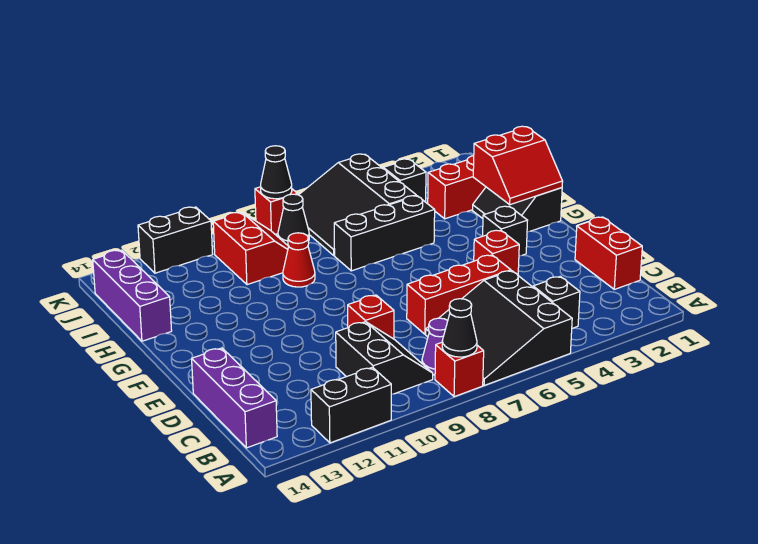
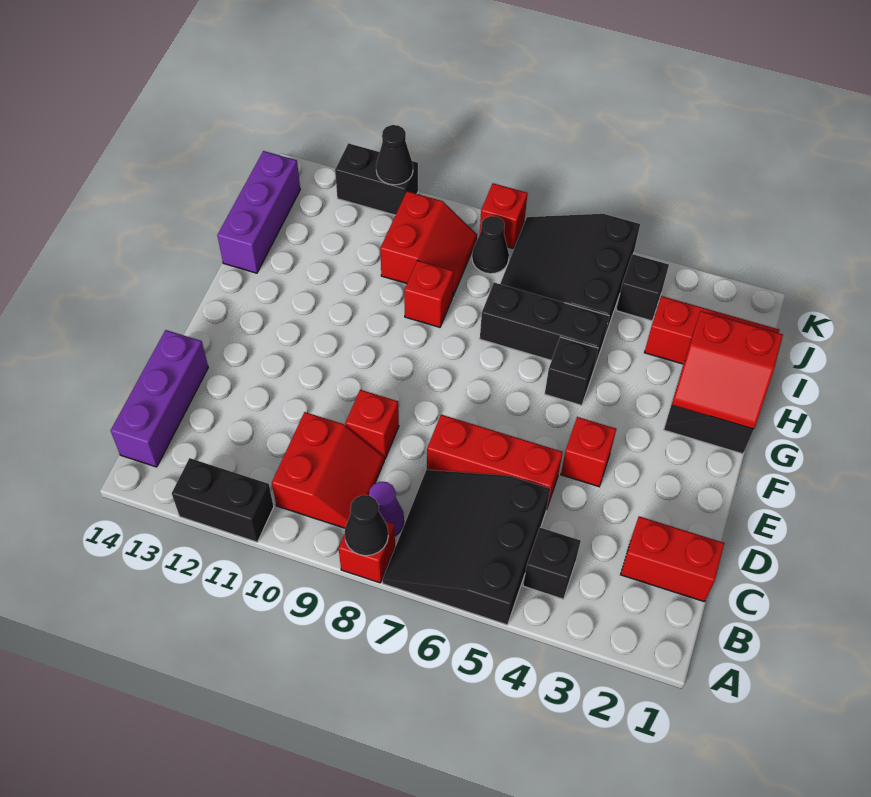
black slope B9:C10 level 1 top 10 -> red slope B9:C10 level 1 top 10
red brick C1:D1 level 1 -> red brick C1:C2 level 1
black brick F3 level 1 -> black brick G5 level 1
red cone H9 level 1 -> red brick H9 level 1
black cone K8 level 2 -> black cone K11 level 2

